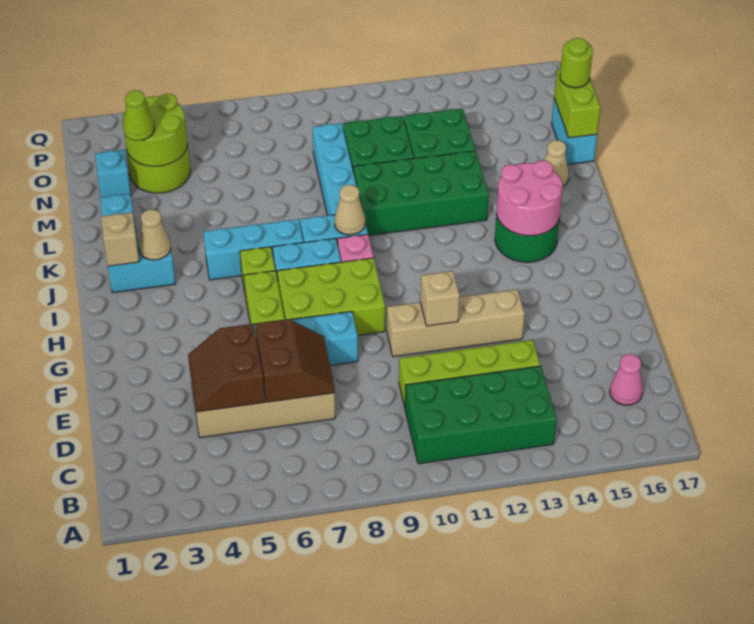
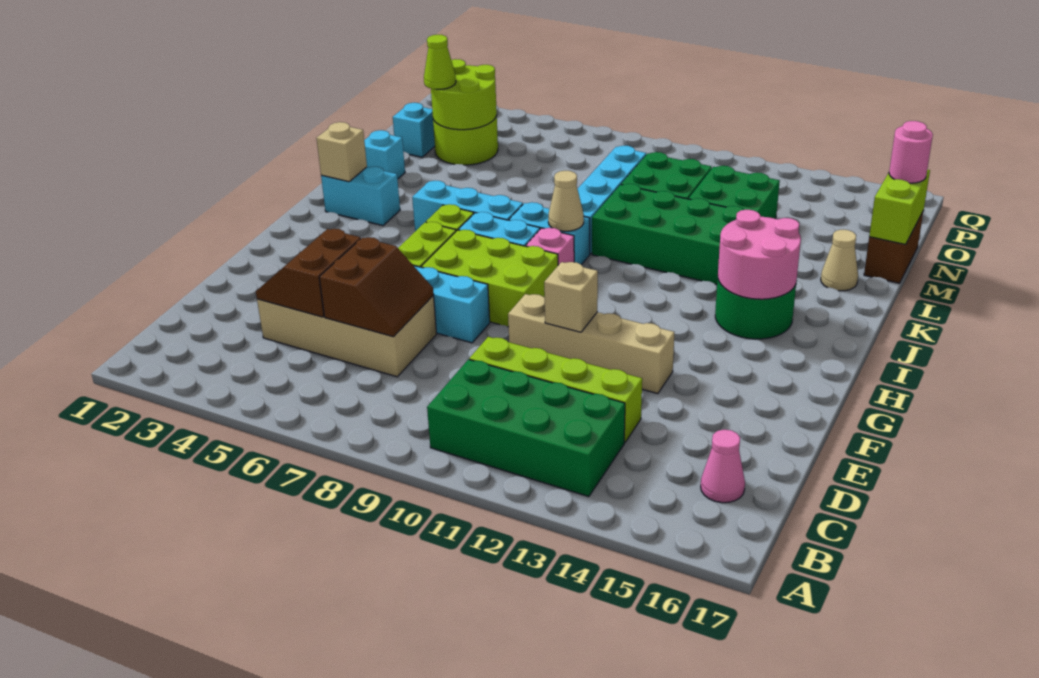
tan cone J3 level 2 -> none
cyan brick M17:N17 level 1 -> brown brick M17:N17 level 1
lime round brick N17 level 3 -> pink round brick N17 level 3

